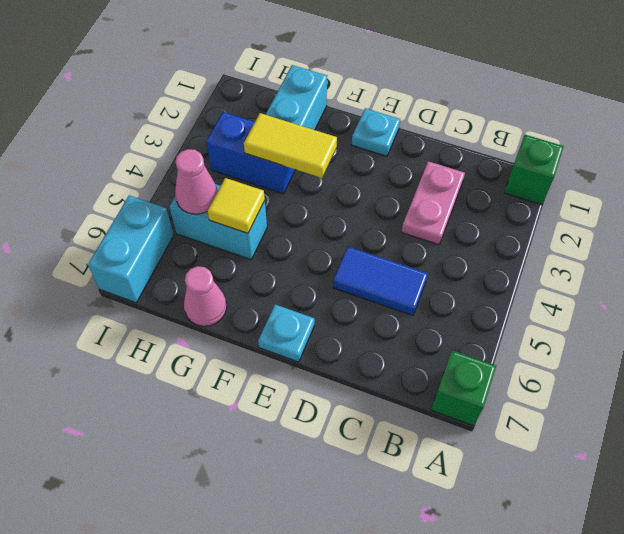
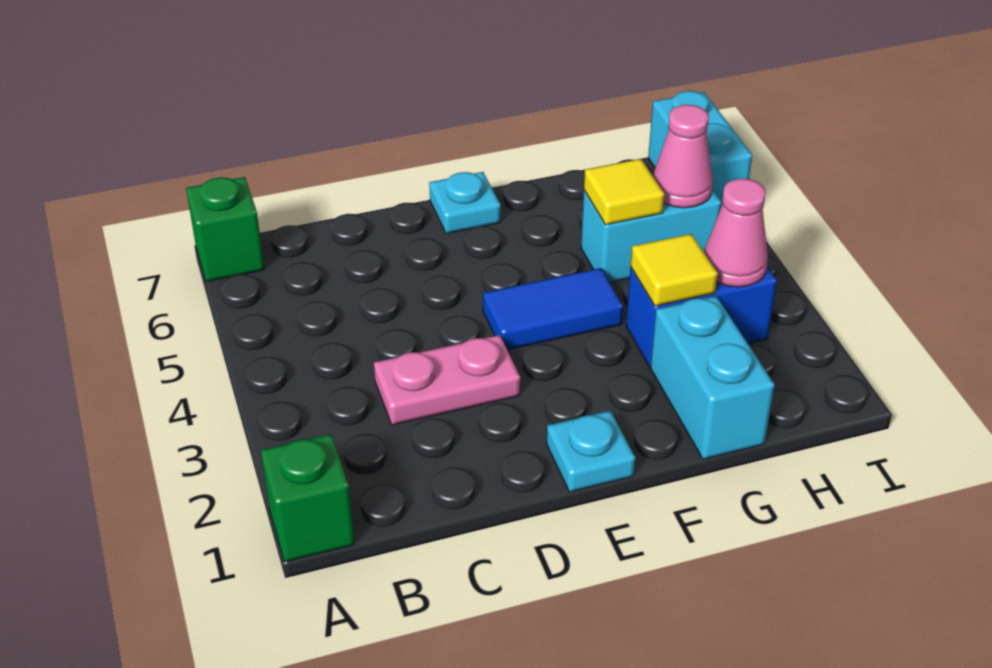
pink plate C2:C3 level 1 -> pink plate C3:D3 level 1
blue tile C5:D5 level 1 -> blue tile E4:F4 level 1
yellow tile F3:G3 level 2 -> yellow tile G3 level 2
pink cone G7 level 1 -> pink cone H3 level 2

